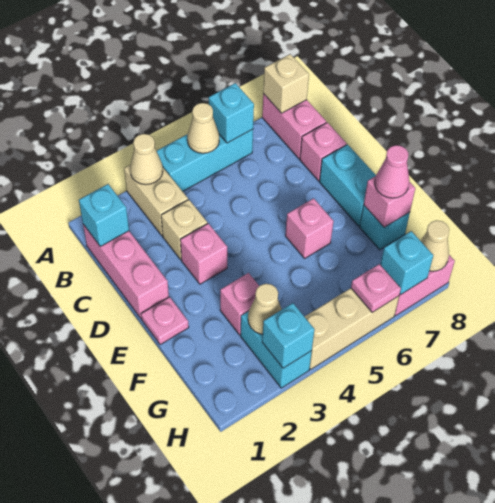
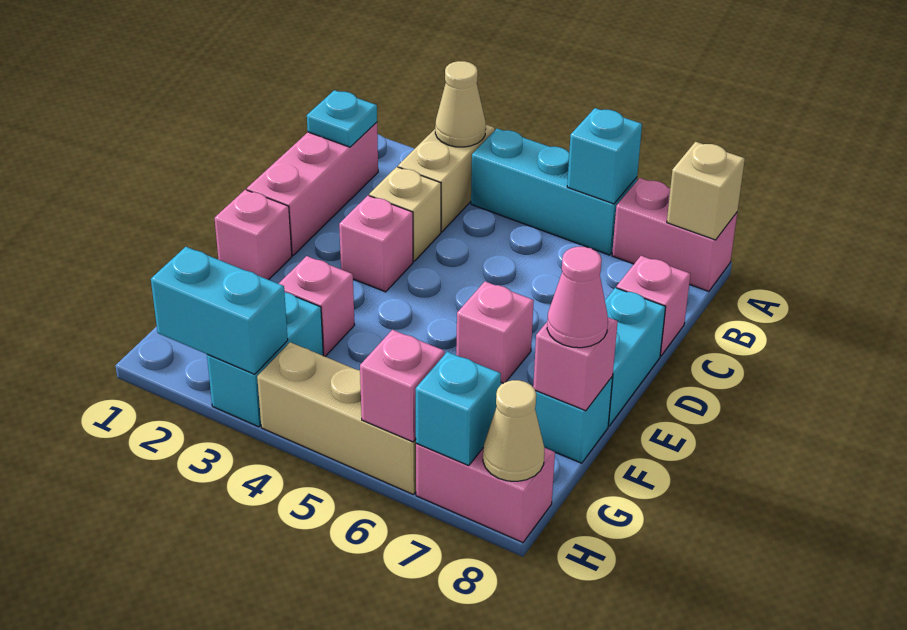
tan cone A5 level 2 -> none
pink brick A8:B8 level 1 -> pink brick A7:A8 level 1
cyan brick B1 level 2 -> cyan plate B1 level 2
pink plate E1 level 1 -> pink brick E1 level 1
tan cone G3 level 2 -> none
cyan brick H3 level 2 -> cyan brick H2:H3 level 2
pink plate H6 level 2 -> pink brick H6 level 2

